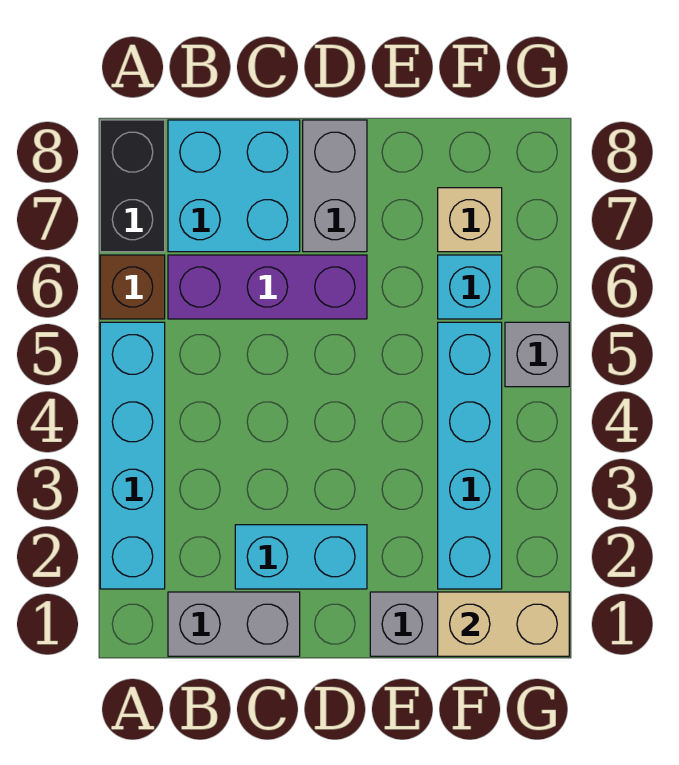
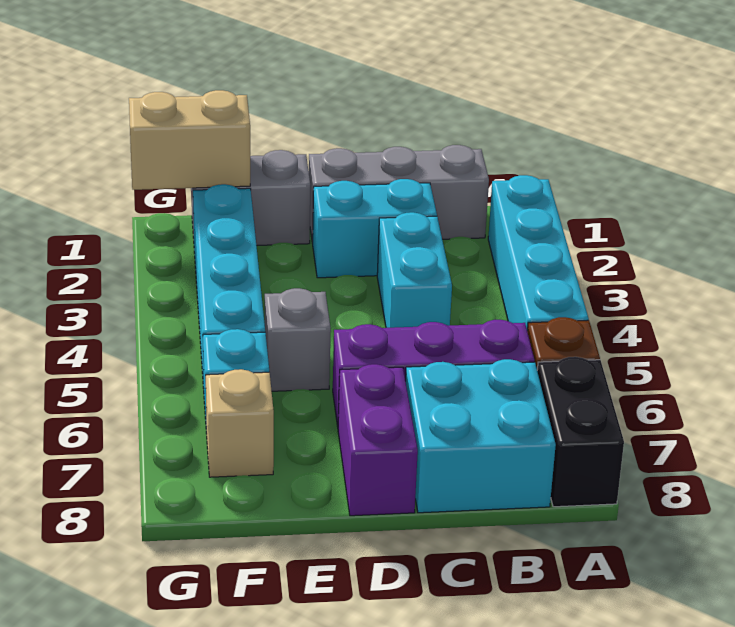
grey brick B1:C1 level 1 -> grey brick B1:D1 level 1
none -> cyan brick C3:C4 level 1
grey brick D7:D8 level 1 -> purple brick D7:D8 level 1
grey brick G5 level 1 -> grey brick E5 level 1

